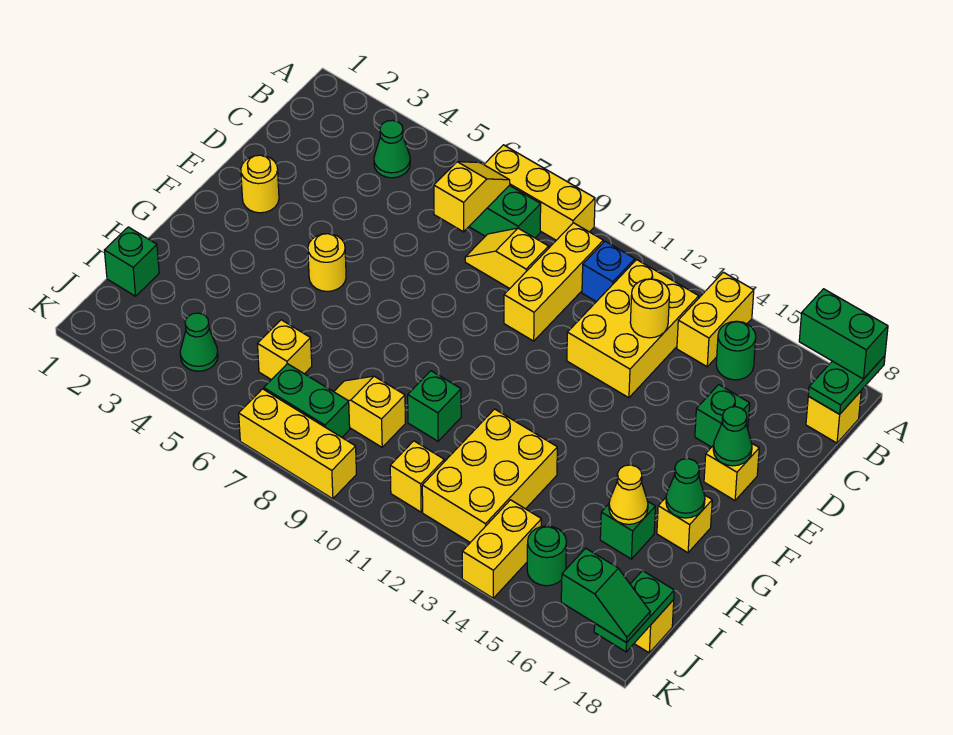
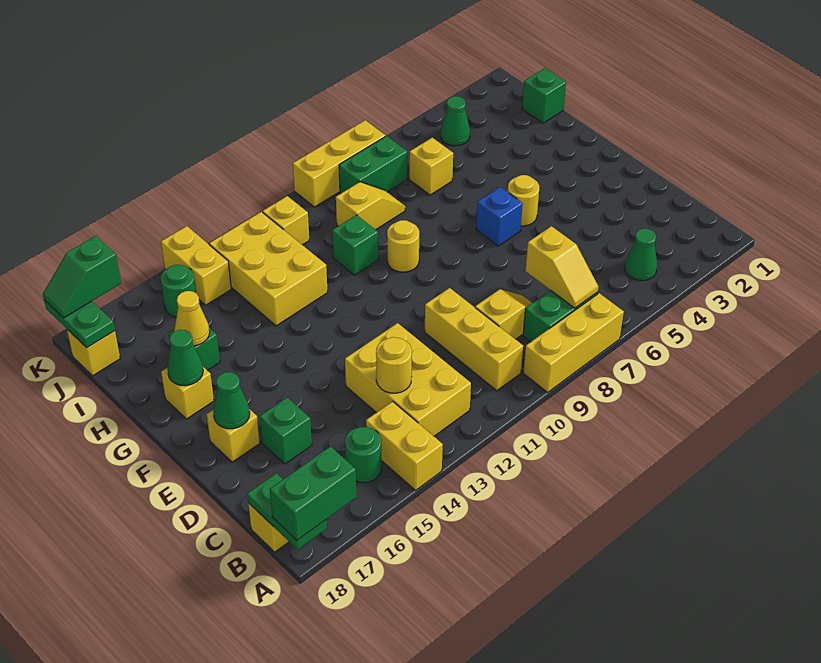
blue brick B11 level 1 -> blue brick F6 level 1
yellow round brick E2 level 1 -> yellow round brick G9 level 1

